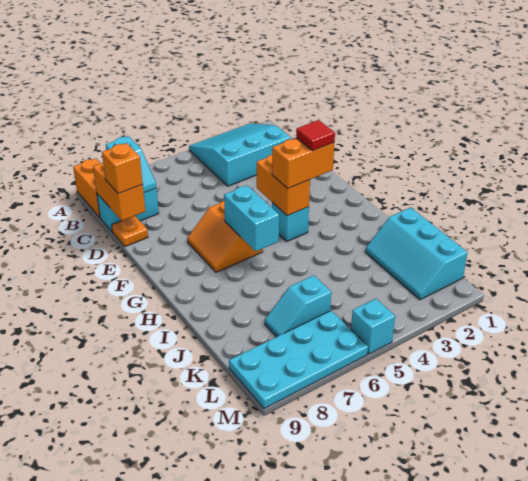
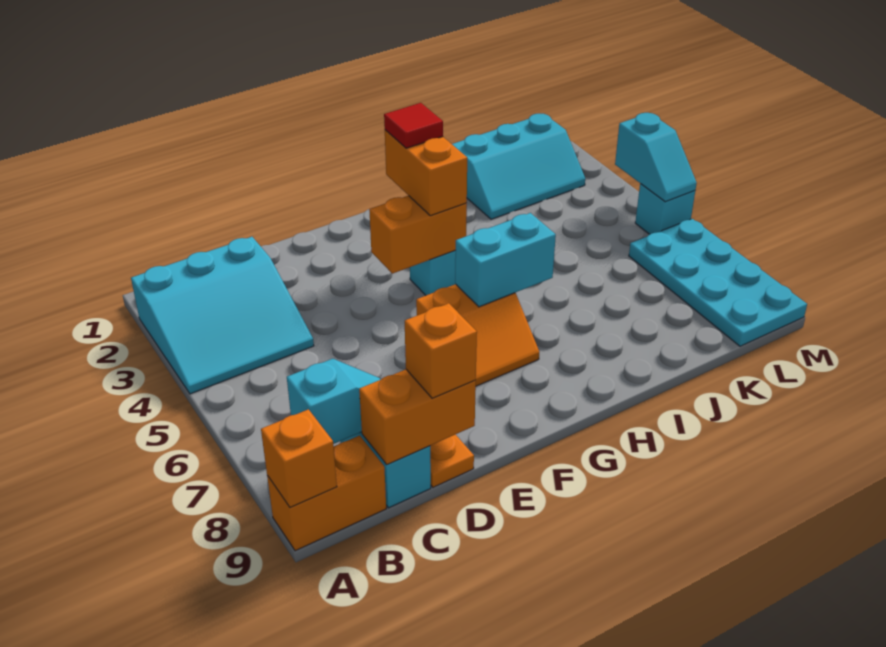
cyan slope A2:C4 level 1 top C -> cyan slope A2:C4 level 1 top 2
none -> orange brick A9 level 2
cyan slope K6:K7 level 1 top 6 -> cyan slope M4:M5 level 2 top 4

